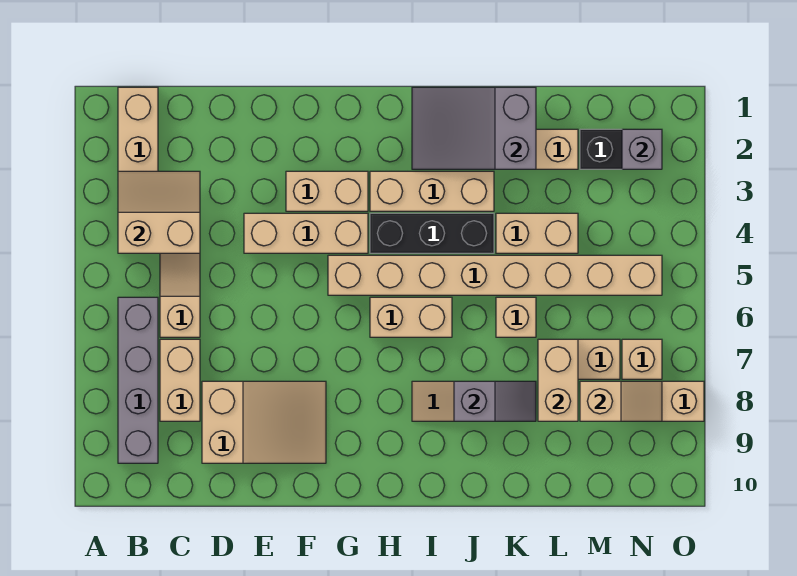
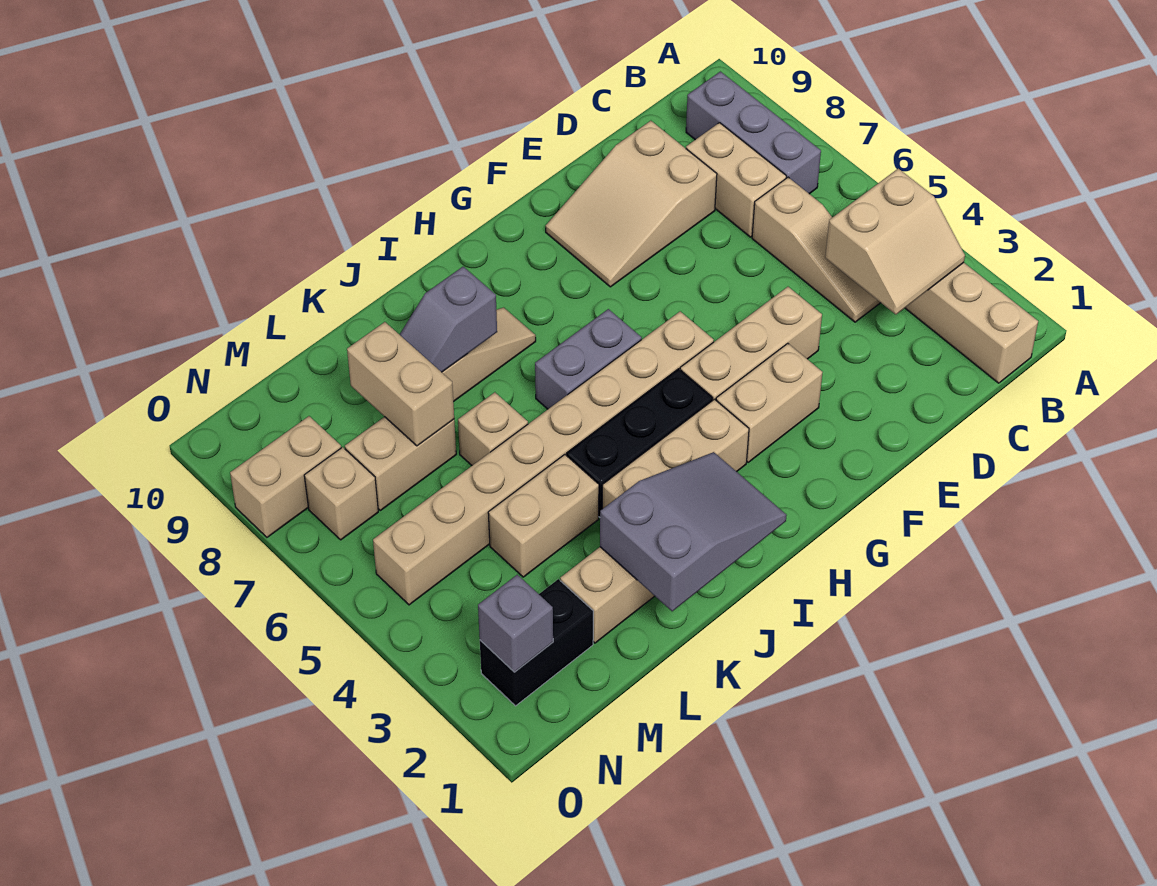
grey brick B6:B9 level 1 -> grey brick B7:B9 level 1
tan brick H6:I6 level 1 -> grey brick H6:I6 level 1
tan slope M8:N8 level 2 top M -> none

